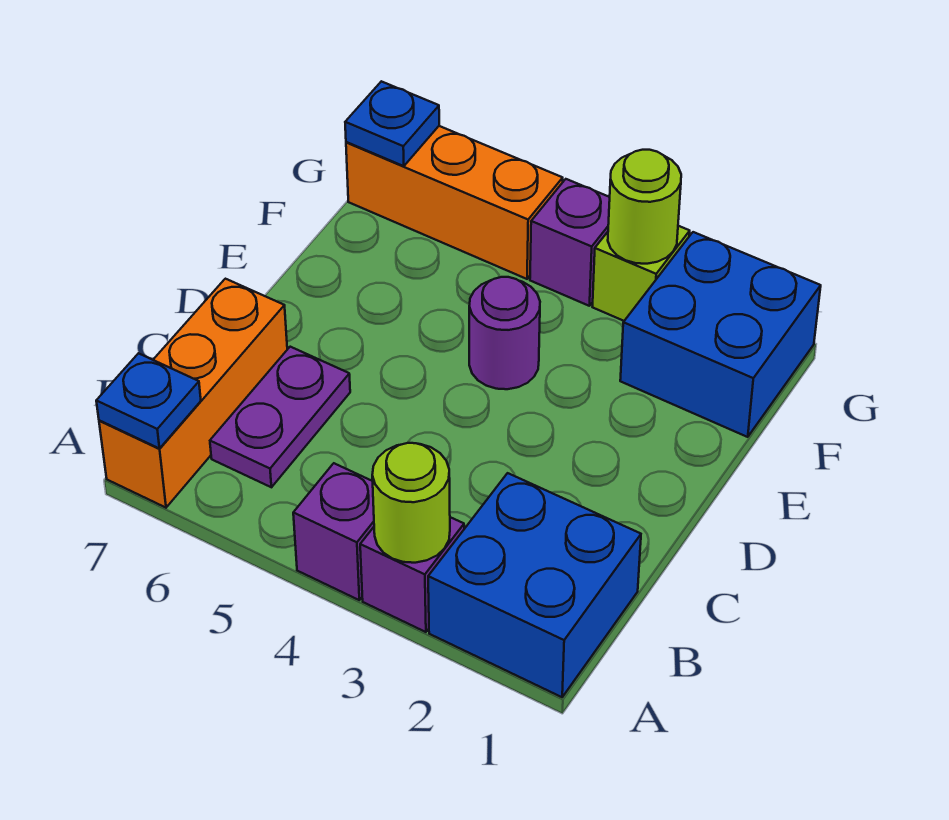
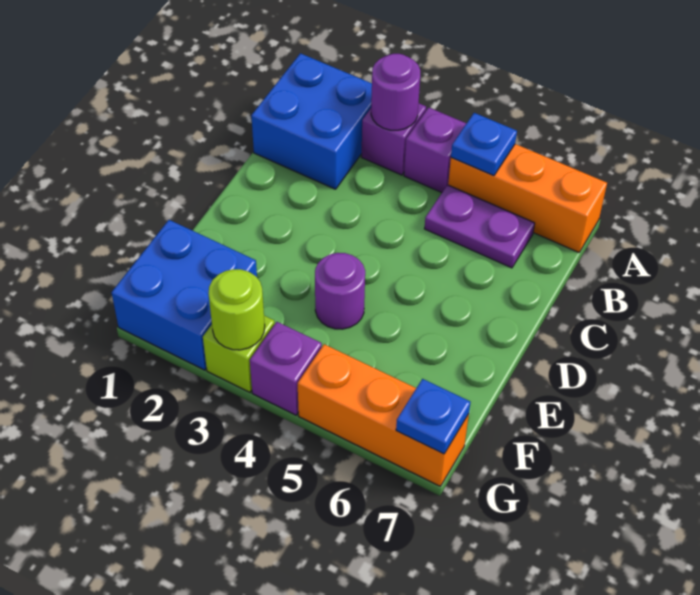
lime round brick A3 level 2 -> purple round brick A3 level 2
orange brick A7:C7 level 1 -> orange brick A5:A7 level 1
blue plate A7 level 2 -> blue plate A5 level 2
purple plate B6:C6 level 1 -> purple plate B5:B6 level 1

